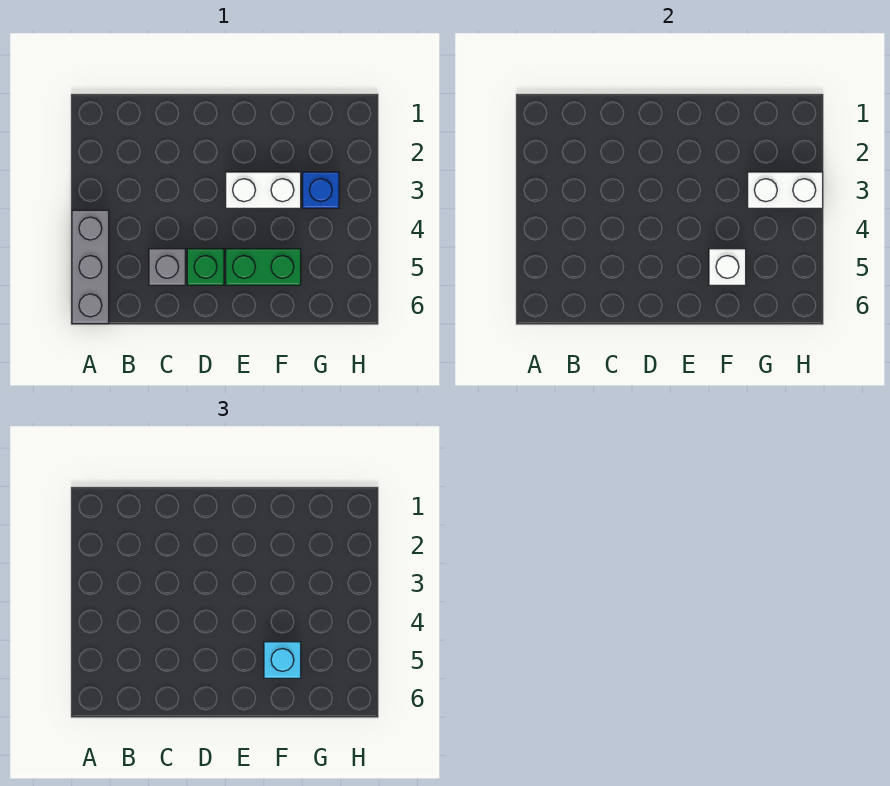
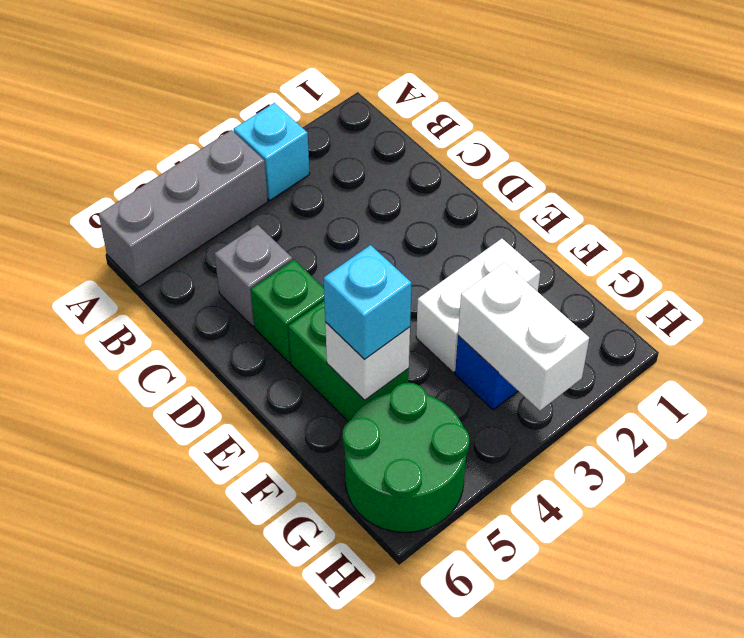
none -> cyan brick A3 level 1
white brick E3:F3 level 1 -> white brick F2:F3 level 1
none -> green round brick G5:H6 level 1

